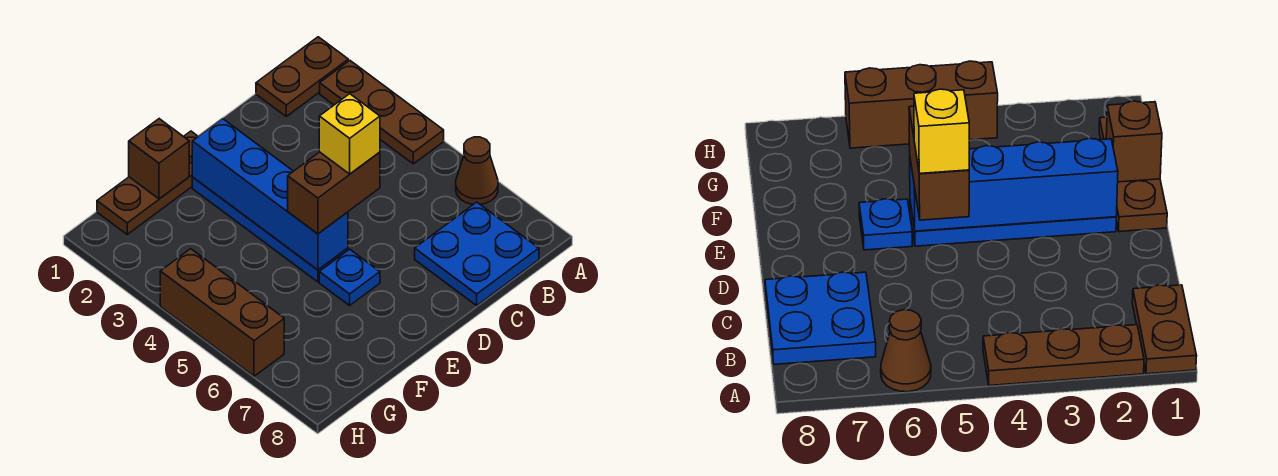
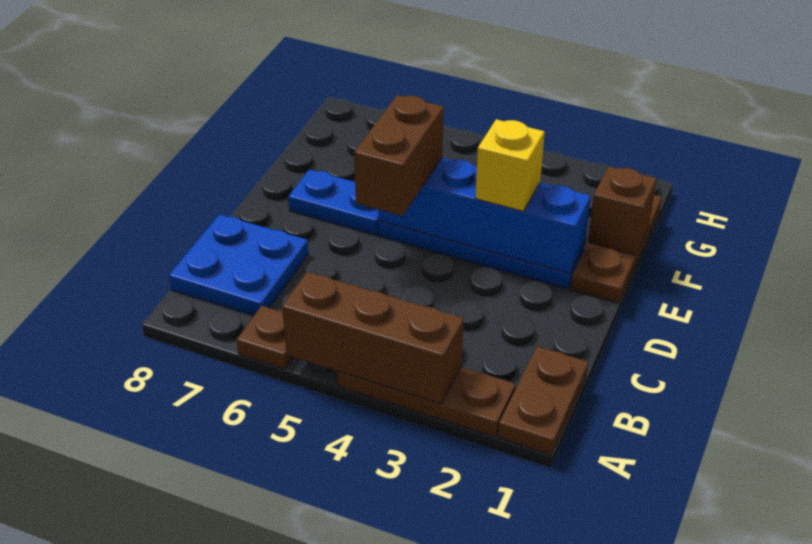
brown cone A6 level 1 -> brown plate A6 level 1
yellow brick D5 level 4 -> yellow brick E3 level 3
blue plate E6 level 1 -> blue plate E6:E7 level 1
brown brick H4:H6 level 1 -> brown brick A3:A5 level 2

